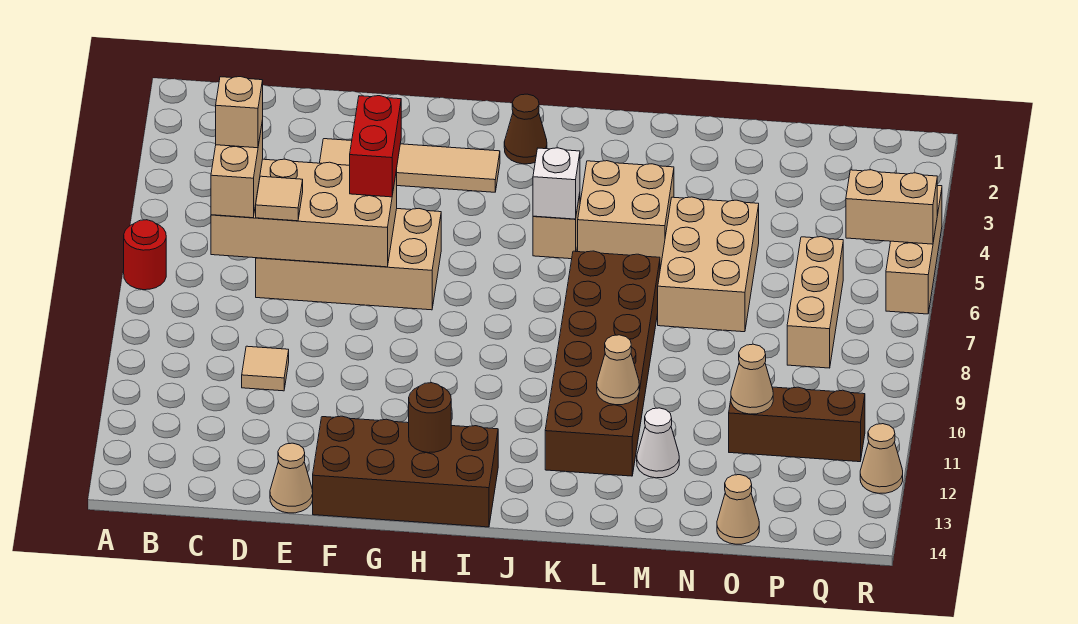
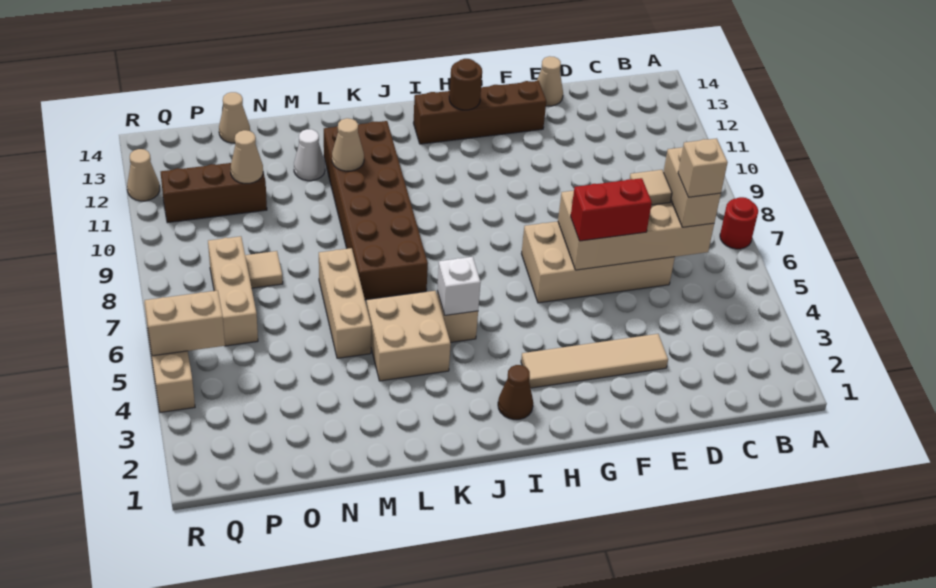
tan tile D10 level 1 -> tan tile O8 level 1
red brick F5:F6 level 3 -> red brick E6:F6 level 3
brown brick F13:I14 level 1 -> brown brick F13:I13 level 1
tan brick M5:N7 level 1 -> tan brick M5:M7 level 1

